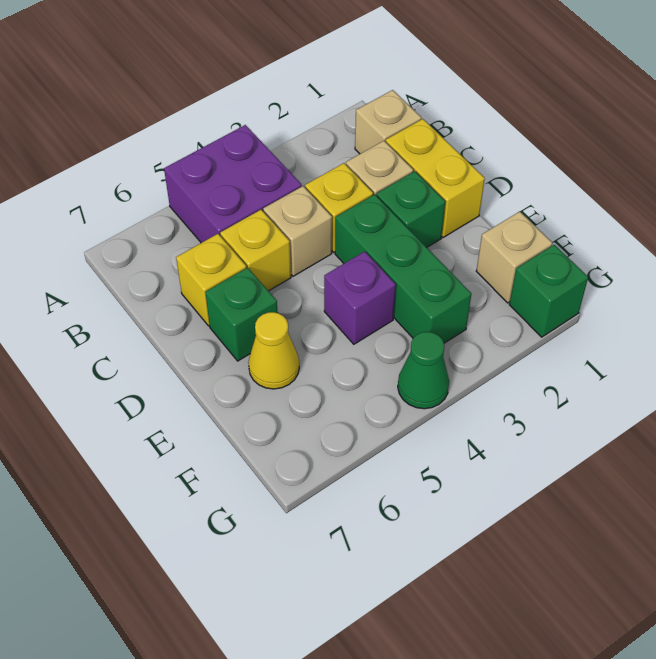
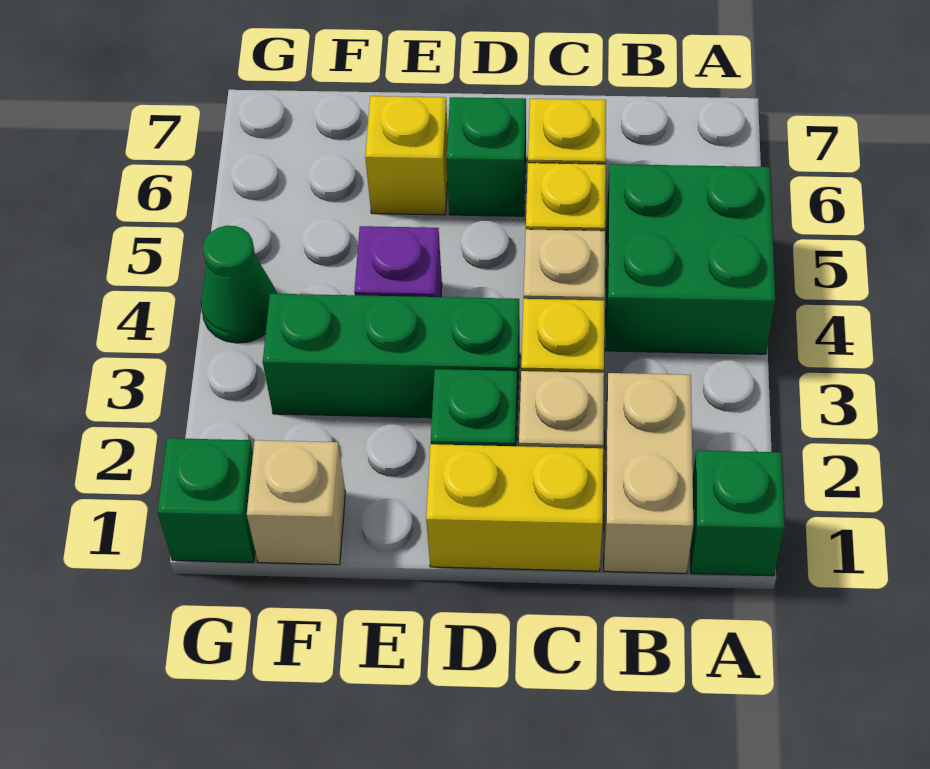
none -> green brick A1 level 1
purple brick A4:B5 level 1 -> green brick A4:B5 level 1
tan brick B1 level 1 -> tan brick B1:B2 level 1
yellow cone E6 level 1 -> yellow brick E6 level 1

